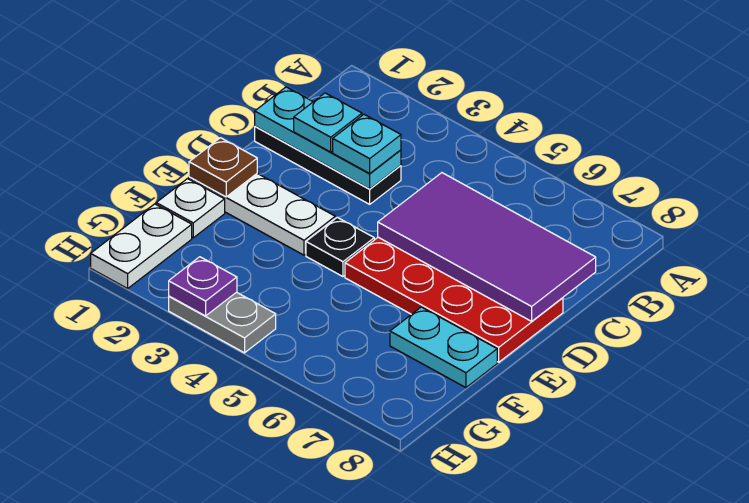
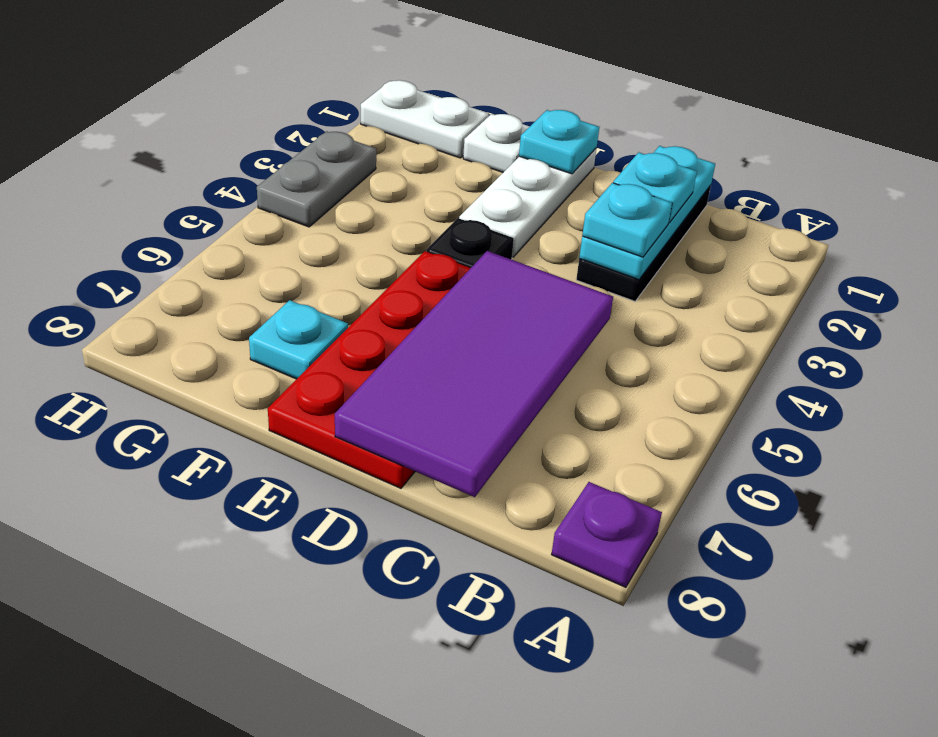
brown plate E1 level 2 -> cyan plate E1 level 2
cyan plate F7:F8 level 1 -> cyan plate F7 level 1
purple plate H3 level 2 -> purple plate A8 level 1

